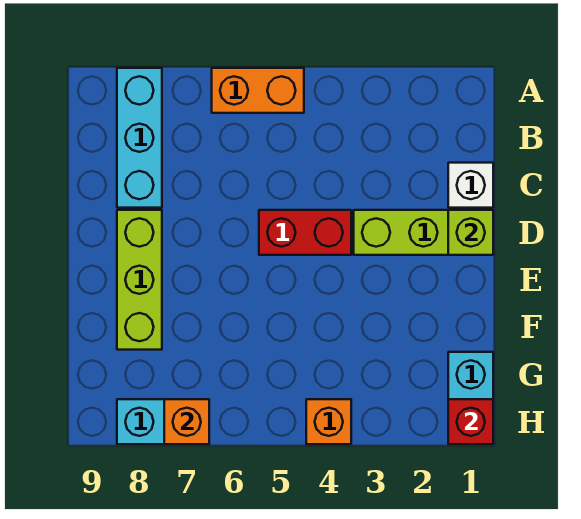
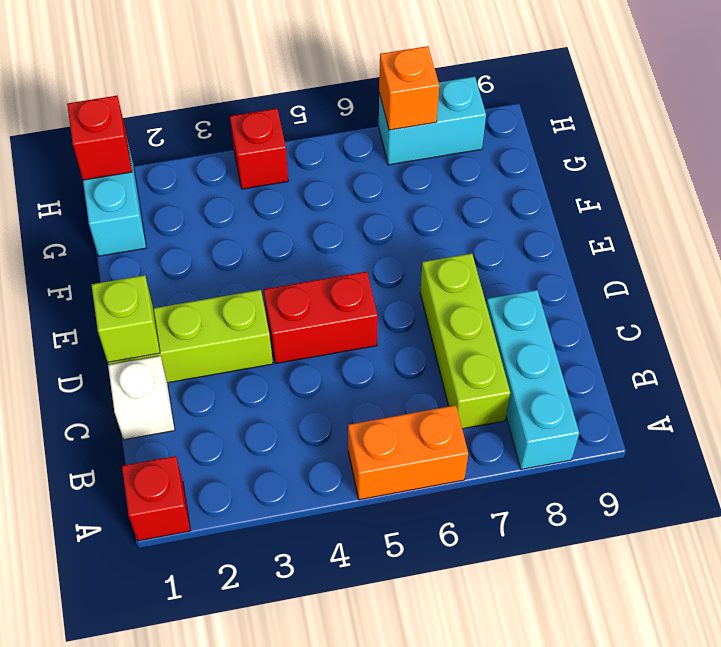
none -> red brick A1 level 1
lime brick D8:F8 level 1 -> lime brick B7:D7 level 1
orange brick H4 level 1 -> red brick H4 level 1

